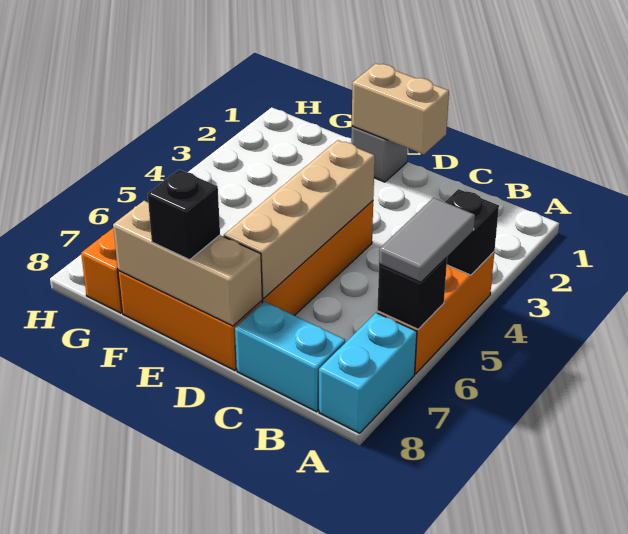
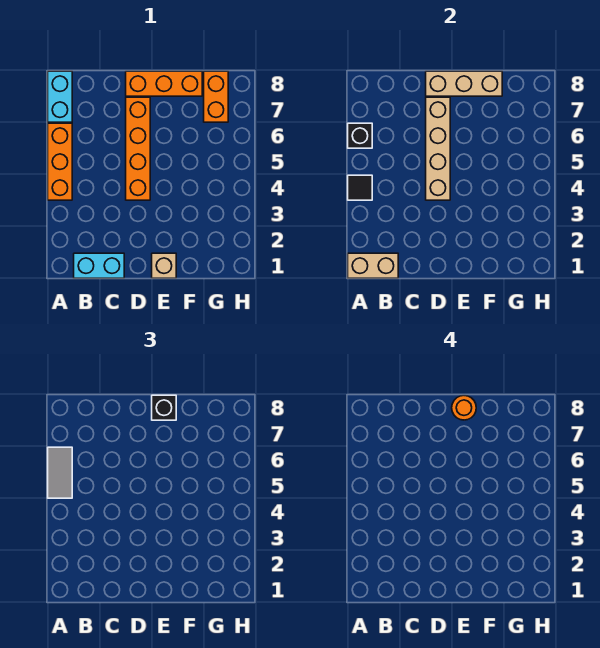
black brick A4 level 2 -> black tile A4 level 2
cyan brick B8:C8 level 1 -> cyan brick B1:C1 level 1
tan brick D1:E1 level 2 -> tan brick A1:B1 level 2
grey brick E1 level 1 -> tan brick E1 level 1
none -> orange round brick E8 level 4

